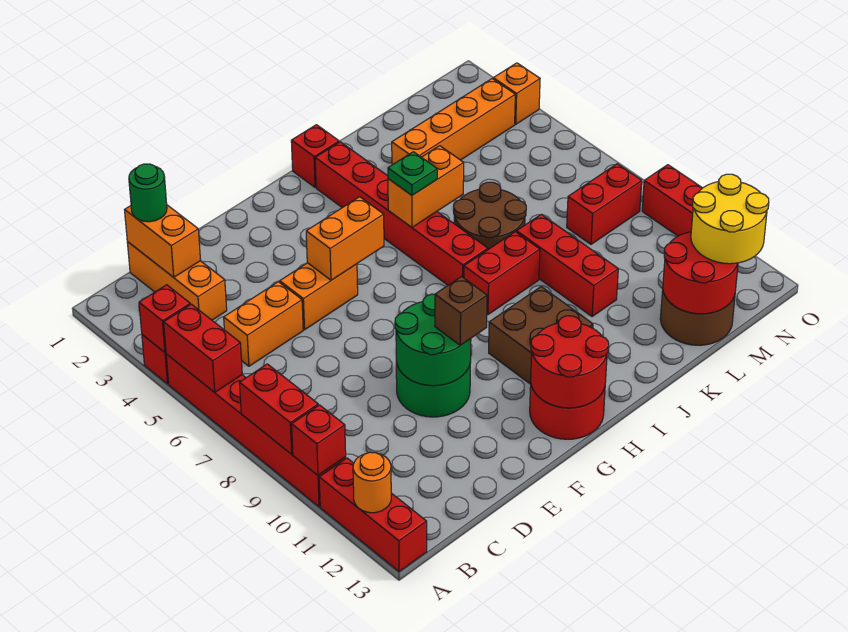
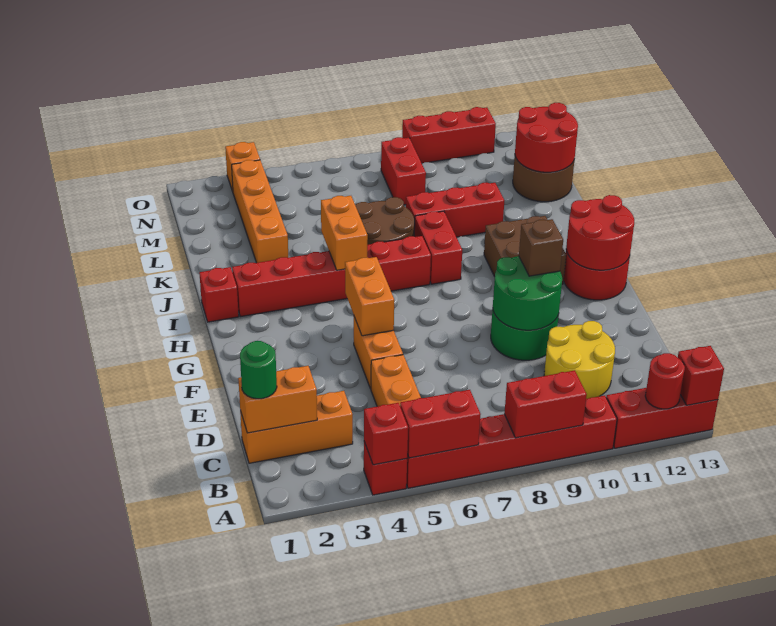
red brick A10 level 2 -> red brick A13 level 2
orange round brick A12 level 2 -> red round brick A12 level 2
green plate I5 level 3 -> none
yellow round brick M12:N13 level 3 -> yellow round brick C10:D11 level 1

